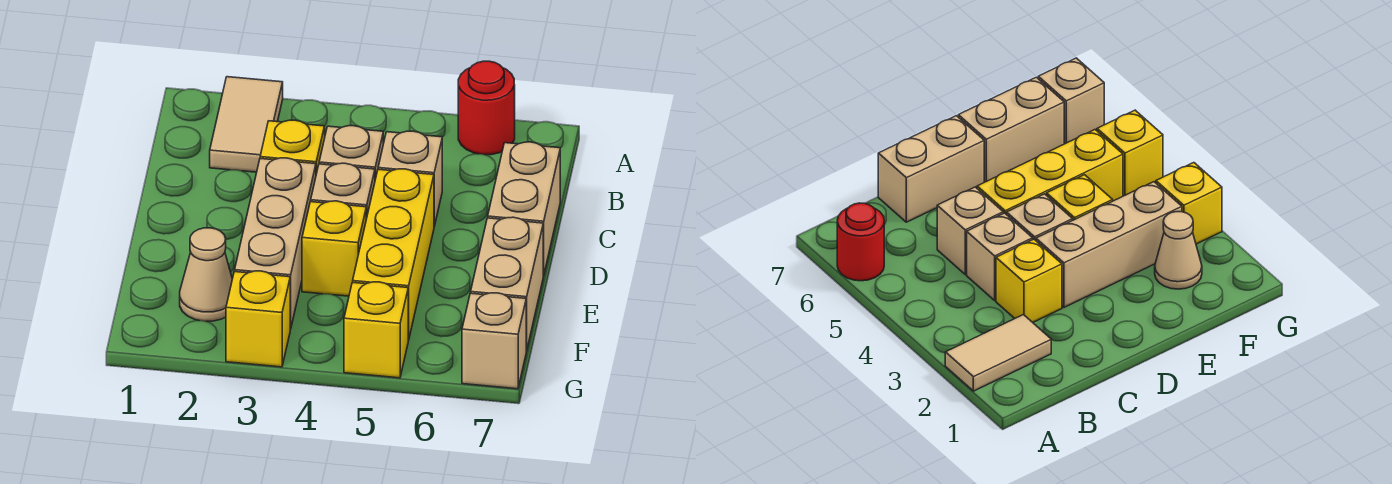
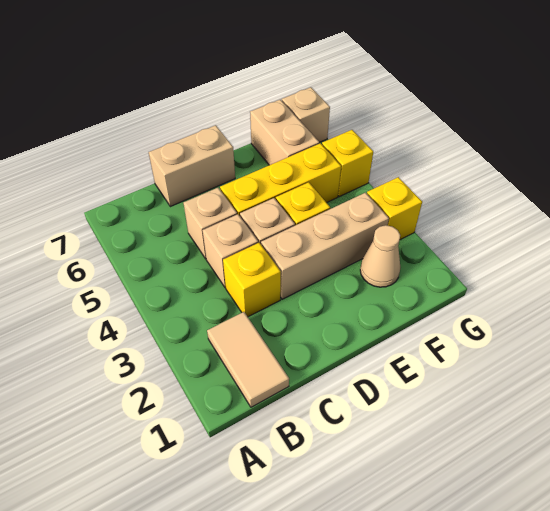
tan tile A2:B2 level 1 -> tan tile B1:B2 level 1
red round brick A6 level 1 -> none
tan brick E7:F7 level 1 -> tan brick F6:F7 level 1

